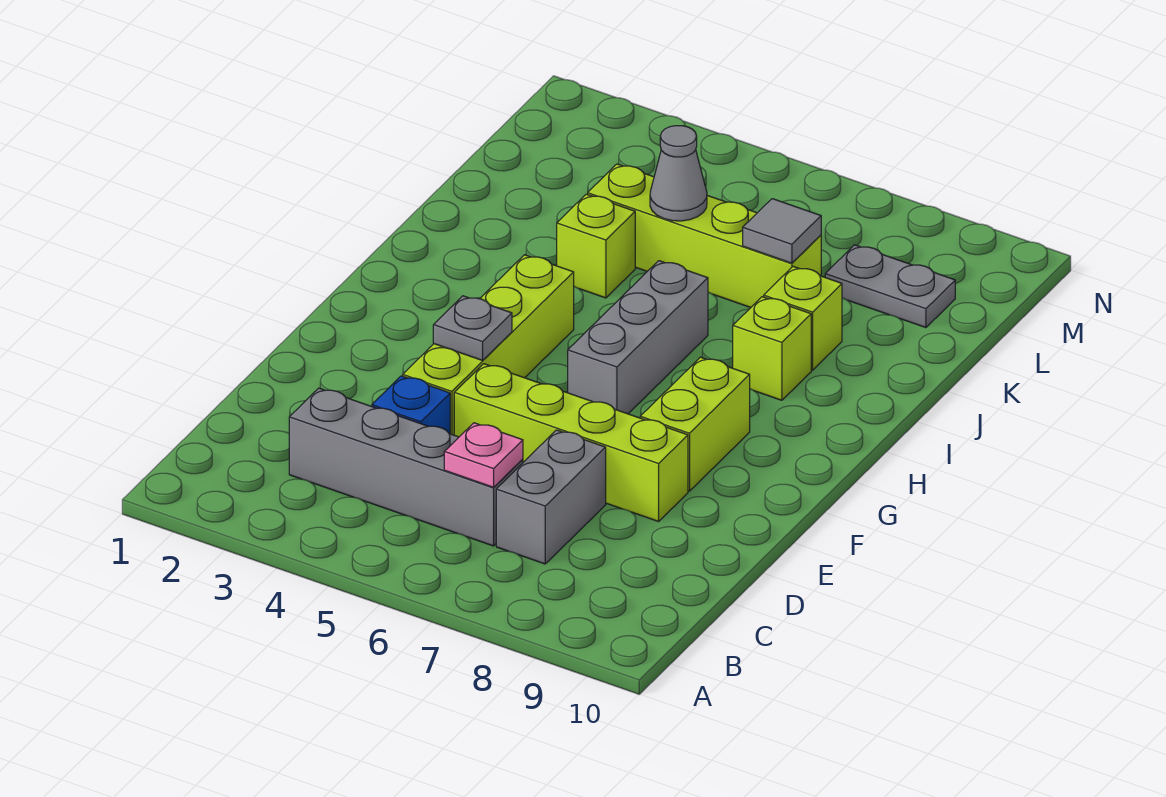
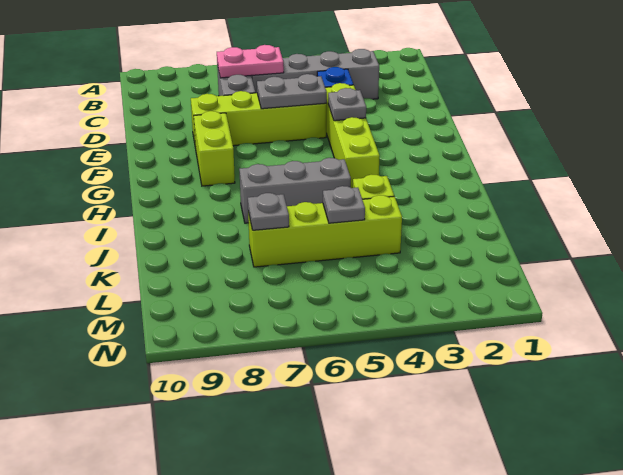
pink plate C6 level 2 -> pink plate C6:C7 level 2
grey brick G6:I6 level 1 -> grey brick I5:I7 level 1
lime brick I8 level 1 -> none
lime brick J8 level 1 -> none
grey cone K5 level 2 -> grey plate K5 level 2
grey tile K7 level 2 -> grey plate K7 level 2
grey plate L8:L9 level 1 -> grey plate E5:E6 level 2

